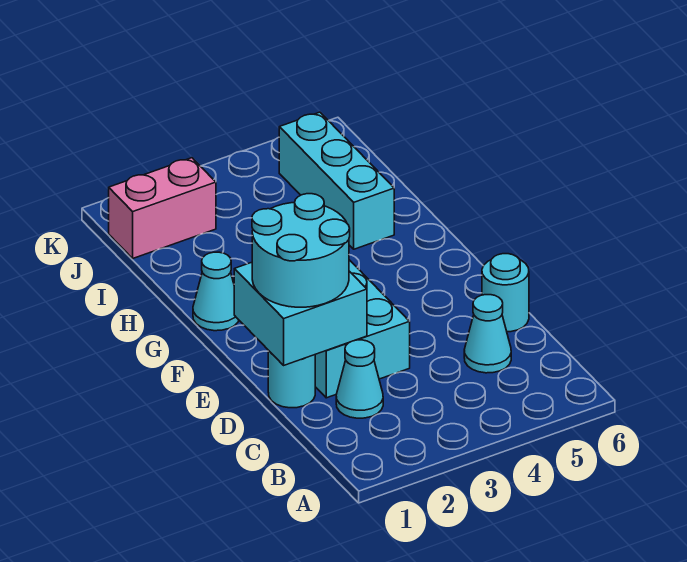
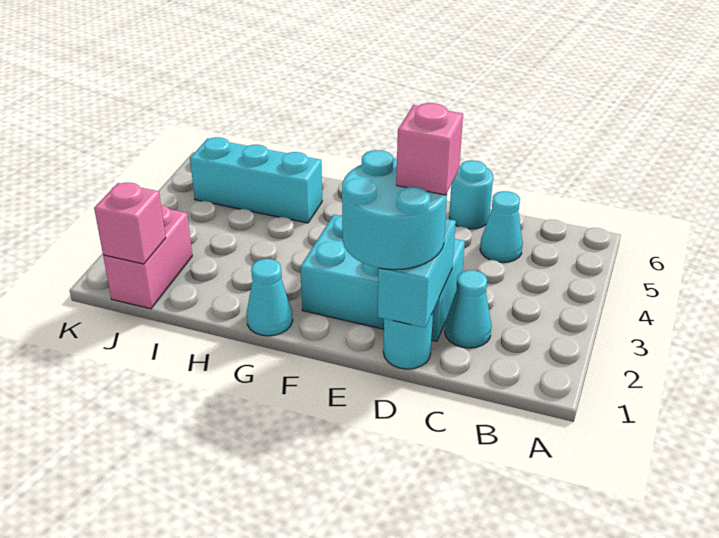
cyan brick D1:E2 level 2 -> cyan brick D1:D2 level 2
none -> pink brick D2 level 4
none -> pink brick J1 level 2

